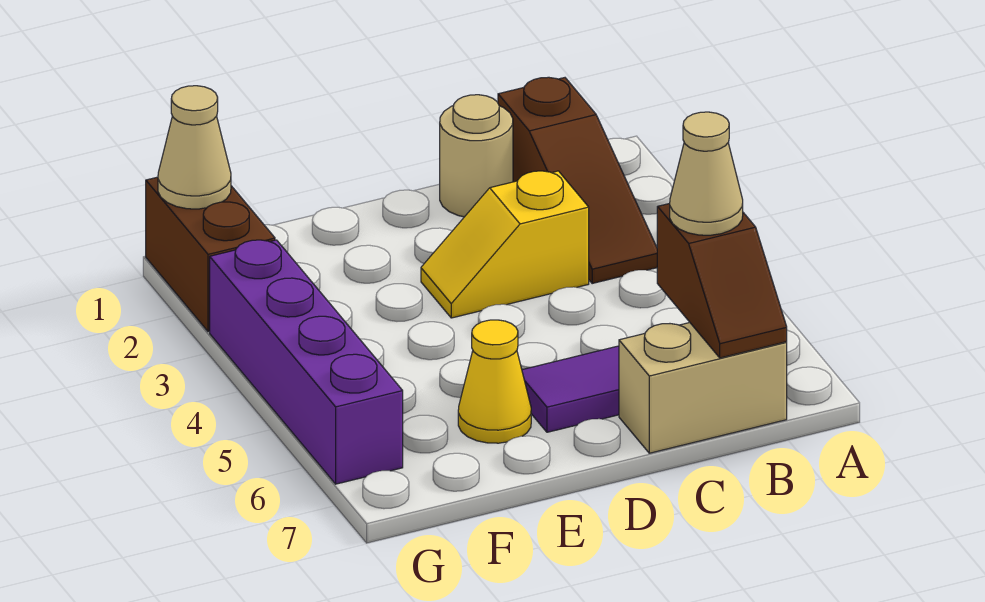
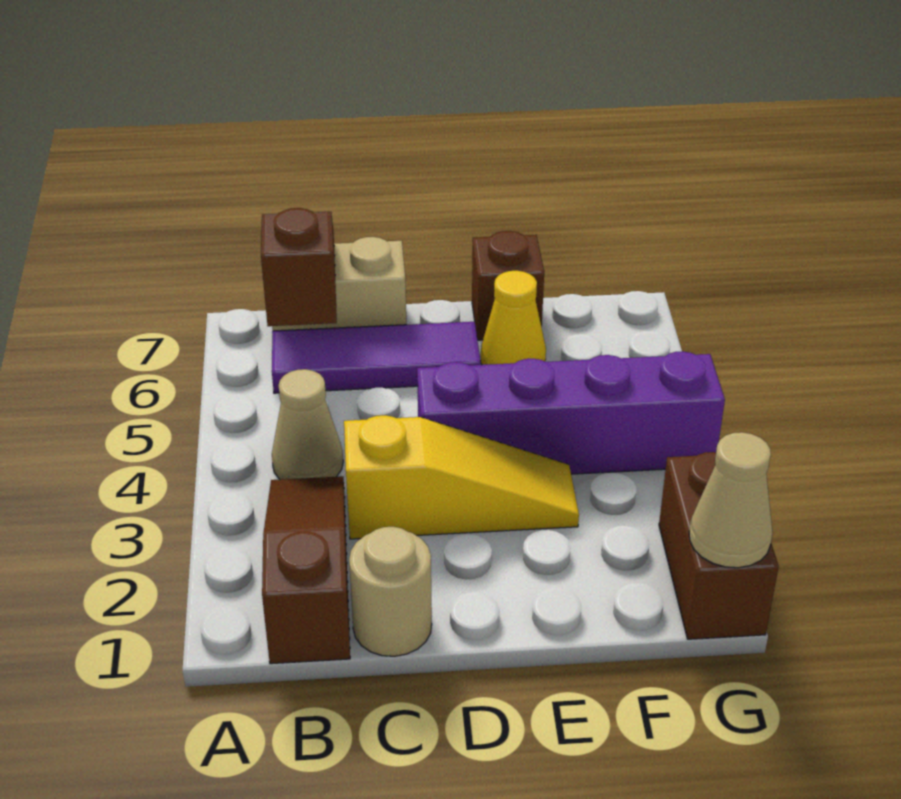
tan cone B6 level 3 -> tan cone B4 level 1
yellow slope C3:D3 level 1 top C -> yellow slope C3:E3 level 1 top C
none -> brown brick E7 level 1
purple brick G3:G6 level 1 -> purple brick D4:G4 level 1

